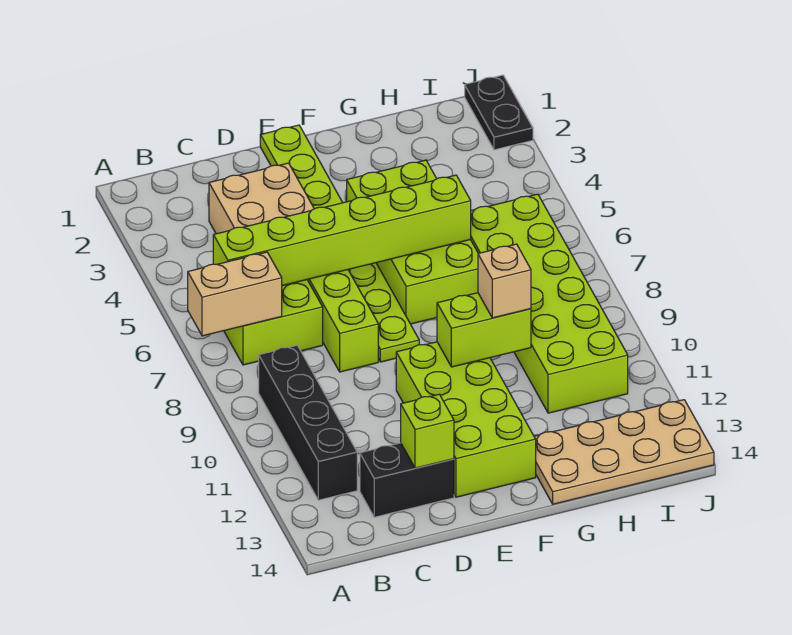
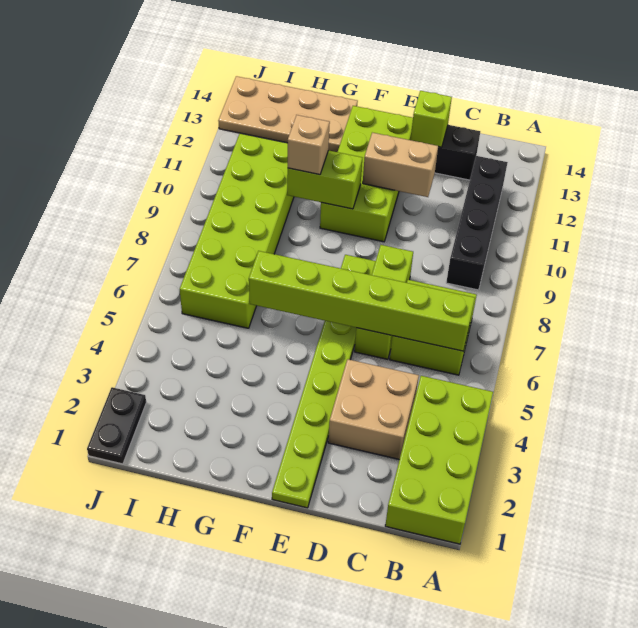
tan brick A7:B7 level 2 -> tan brick D11:E11 level 2
lime brick F4:G7 level 1 -> lime brick A1:B4 level 1

